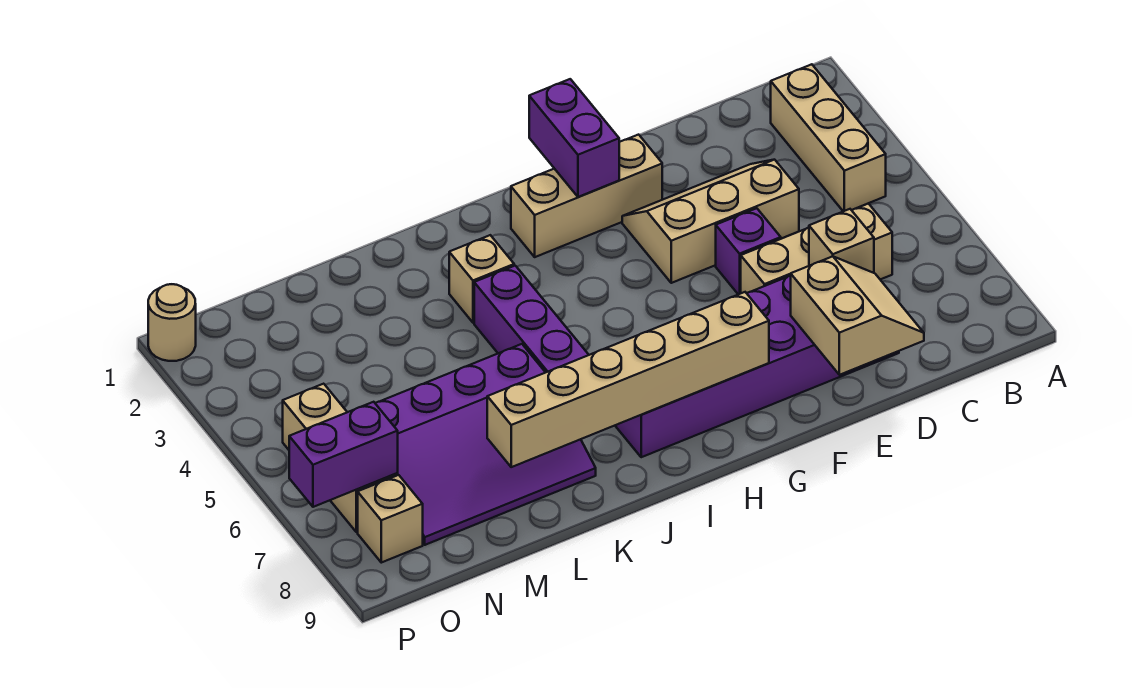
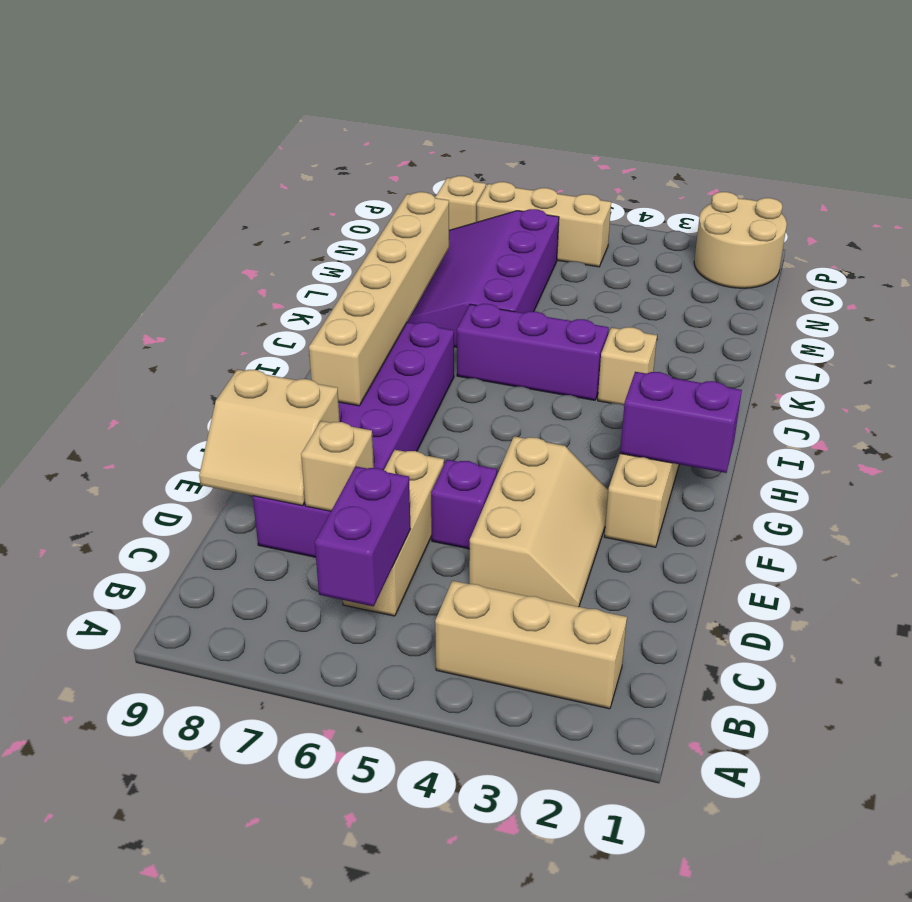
purple brick O7:P7 level 2 -> purple brick B6:C6 level 2
tan round brick P1 level 1 -> tan round brick O1:P2 level 1

